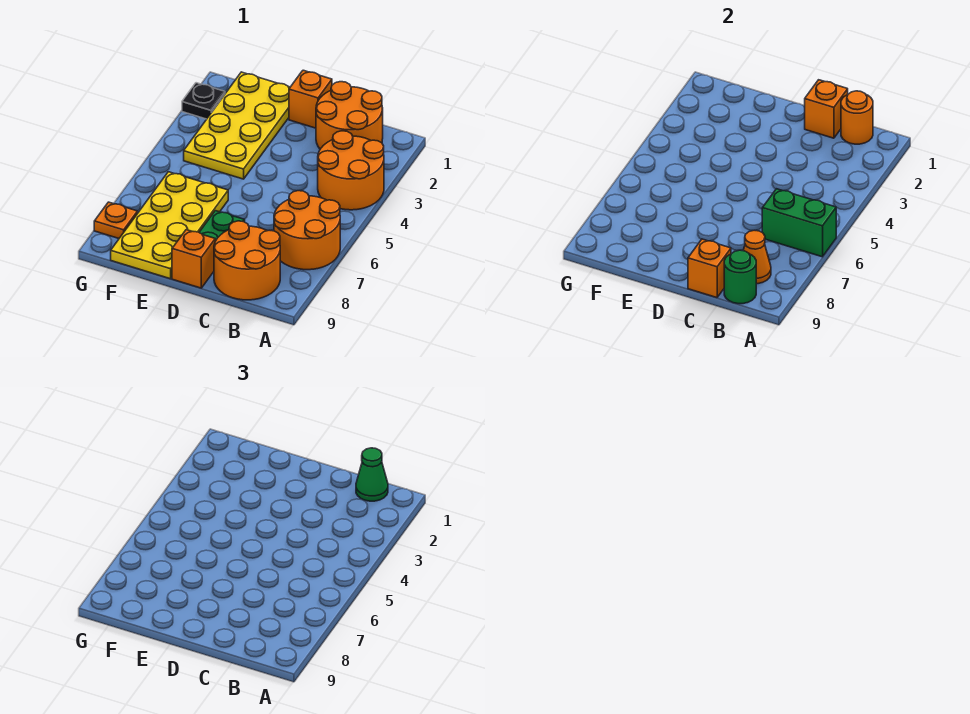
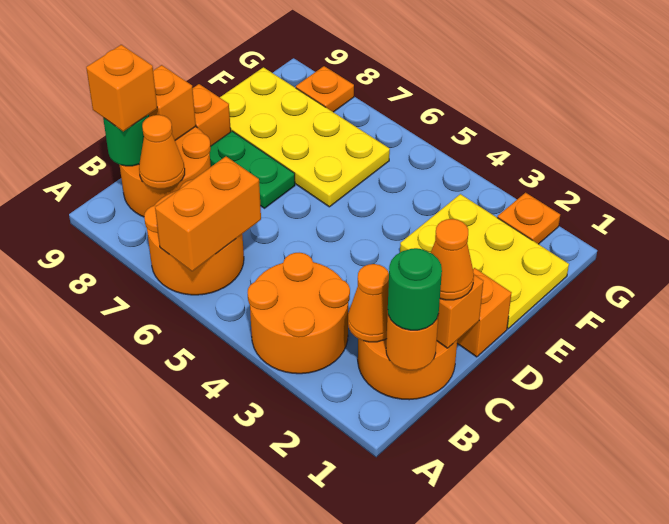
green brick A6:B6 level 2 -> orange brick A6:B6 level 2
green cone B1 level 3 -> green round brick B1 level 3
none -> orange cone B2 level 2
none -> orange brick B9 level 3
none -> orange cone C1 level 3
yellow plate E1:F4 level 1 -> yellow plate E1:F3 level 1
black plate G2 level 1 -> orange plate G2 level 1

